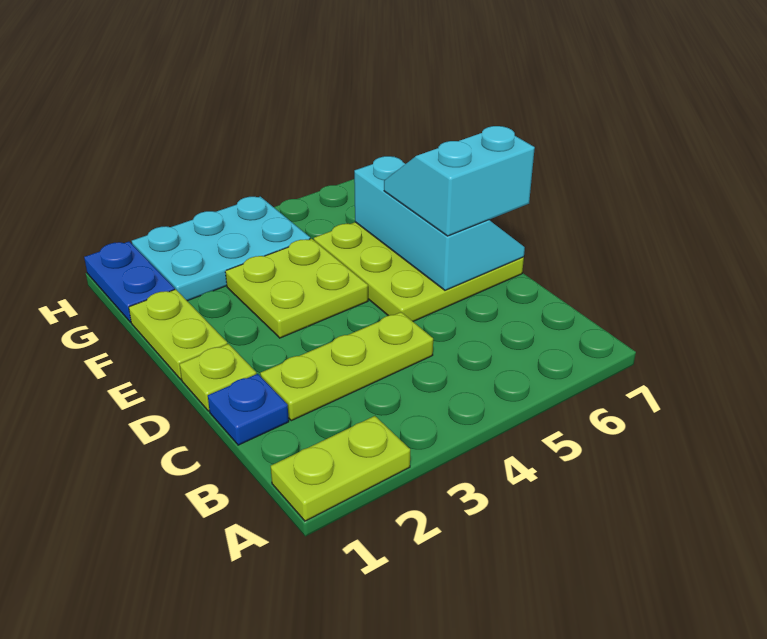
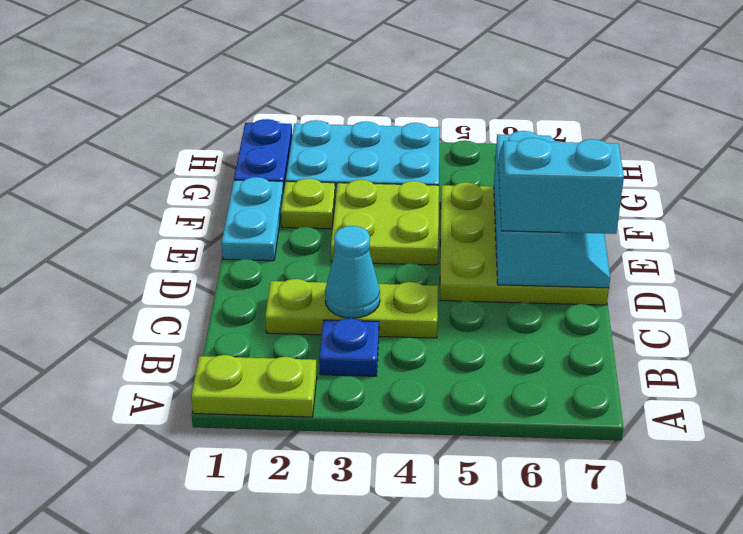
blue plate C1 level 1 -> blue plate B3 level 1
none -> cyan cone C3 level 2
lime plate D1 level 1 -> lime plate F2 level 1
lime plate E1:F1 level 1 -> cyan plate E1:F1 level 1

